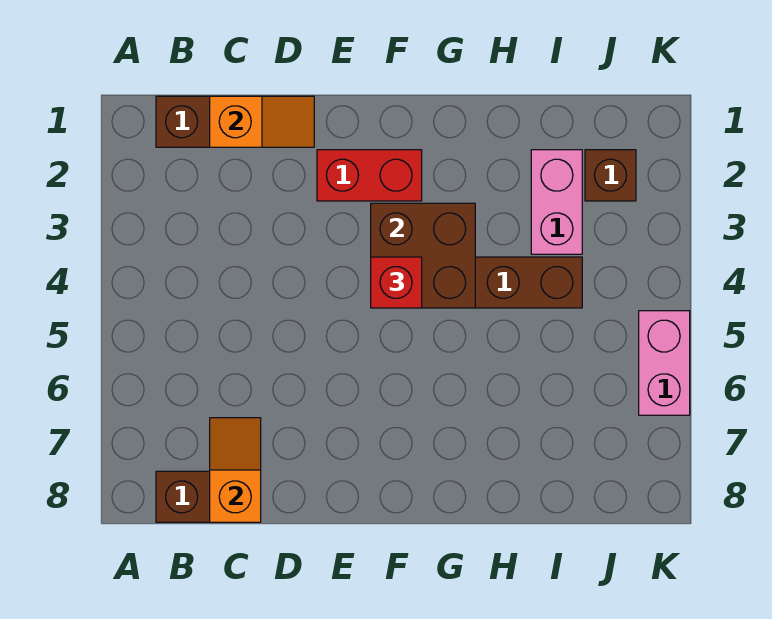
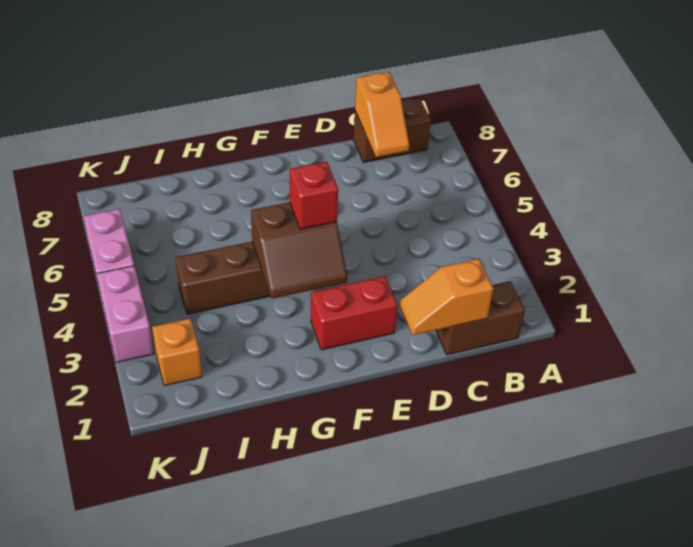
brown brick F3:G4 level 2 -> brown slope F3:G4 level 2 top 4
pink brick I2:I3 level 1 -> pink brick K3:K4 level 1
brown brick J2 level 1 -> orange brick J2 level 1

